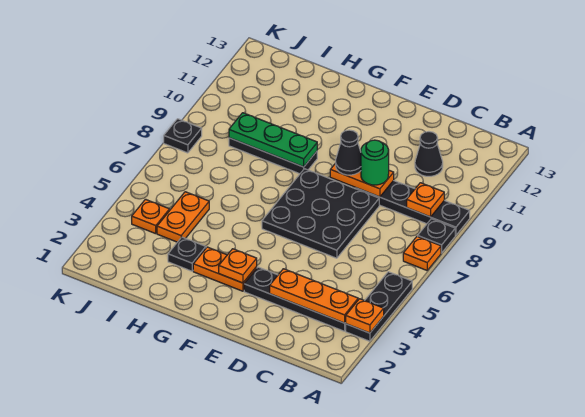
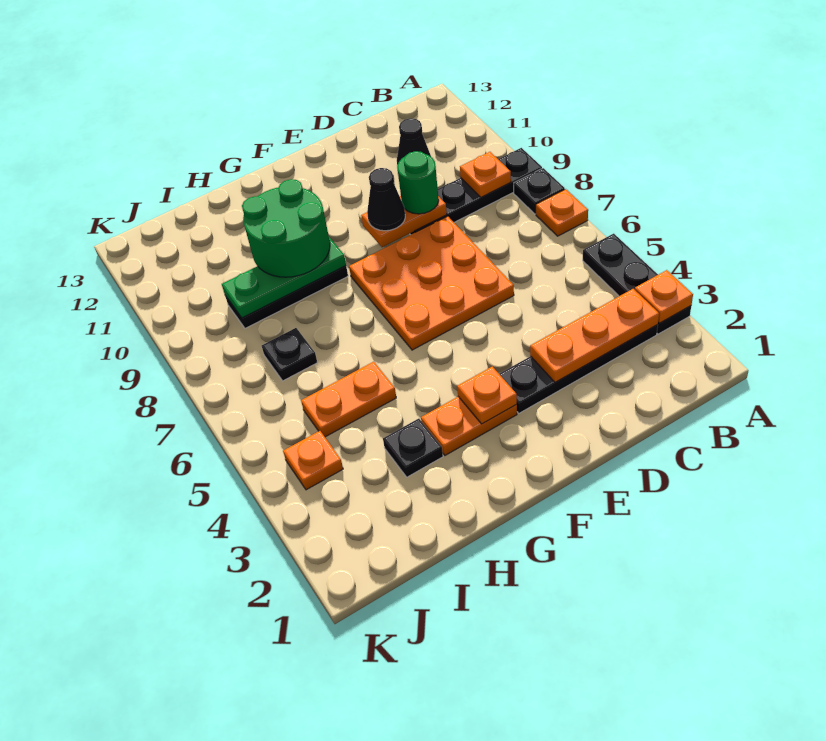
black plate D6:F8 level 1 -> orange plate D6:F8 level 1
none -> green round brick G9:H10 level 3
orange plate I4:I5 level 1 -> orange plate H5:I5 level 1
black plate K8 level 1 -> black plate I7 level 1

